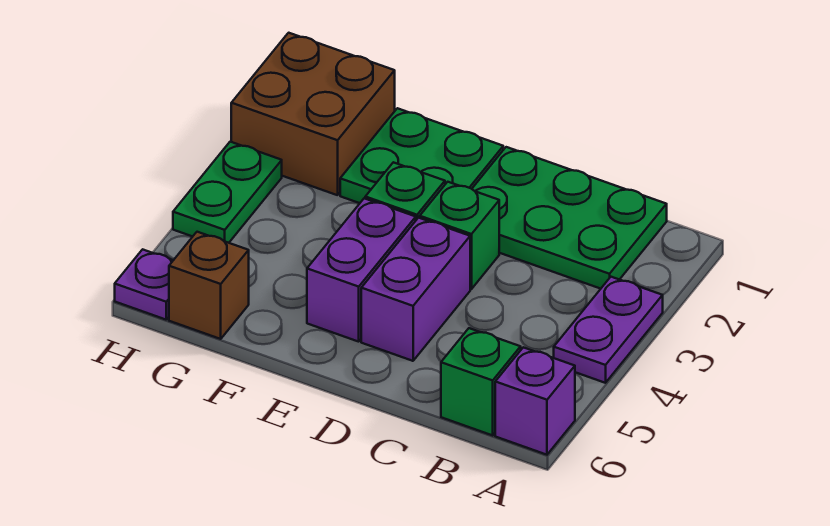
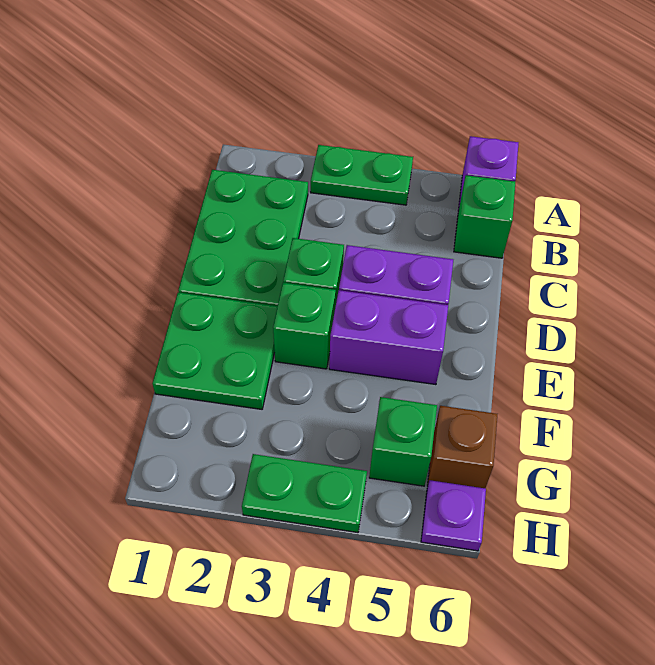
purple plate A3:A4 level 1 -> green plate A3:A4 level 1
brown brick G1:H2 level 1 -> none
none -> green brick G5 level 1

